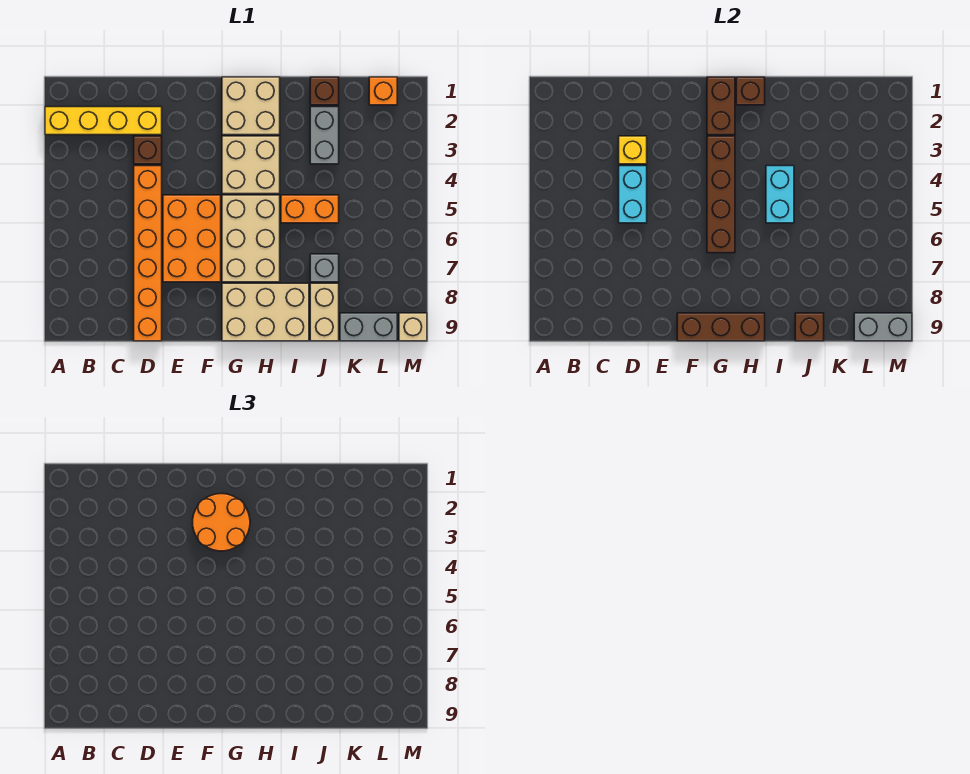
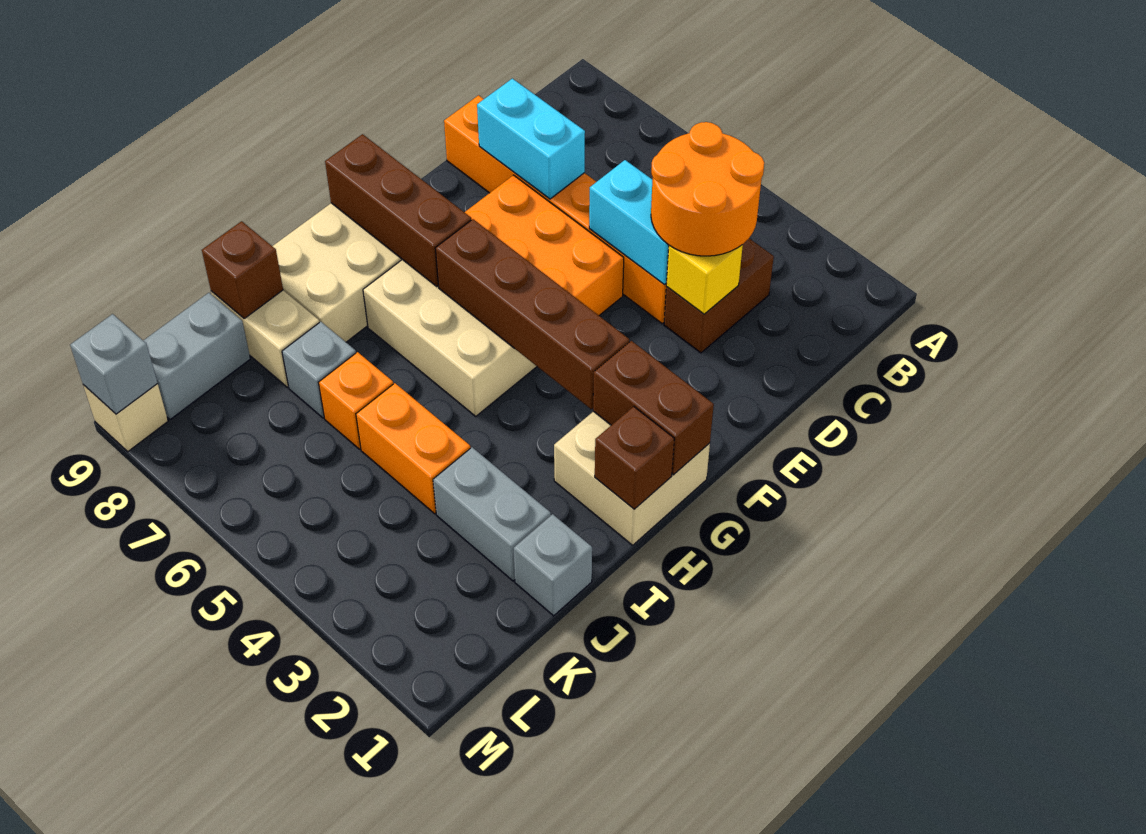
yellow brick A2:D2 level 1 -> none
brown brick D3 level 1 -> brown brick C3:D3 level 1
orange round brick F2:G3 level 3 -> orange round brick C3:D4 level 3
brown brick F9:H9 level 2 -> brown brick G7:G9 level 2
tan brick G3:H4 level 1 -> none
cyan brick I4:I5 level 2 -> cyan brick D7:D8 level 2
orange brick I5:J5 level 1 -> orange brick J4:J5 level 1
brown brick J1 level 1 -> grey brick J1 level 1
orange brick L1 level 1 -> orange brick J6 level 1
grey brick L9:M9 level 2 -> grey brick M9 level 2

